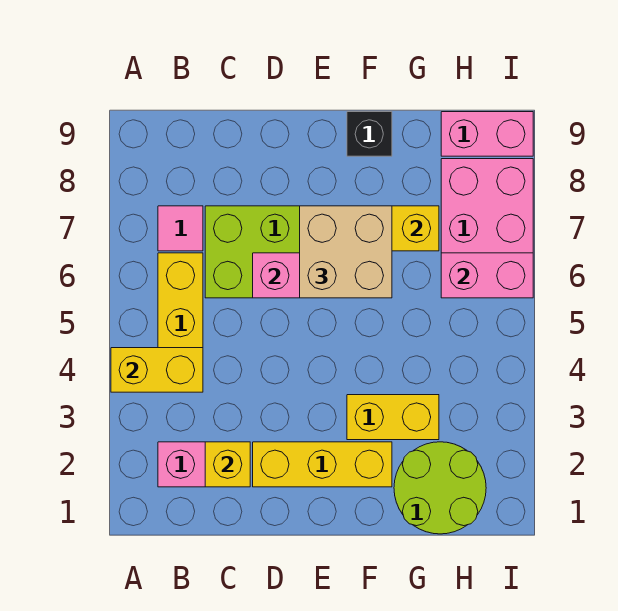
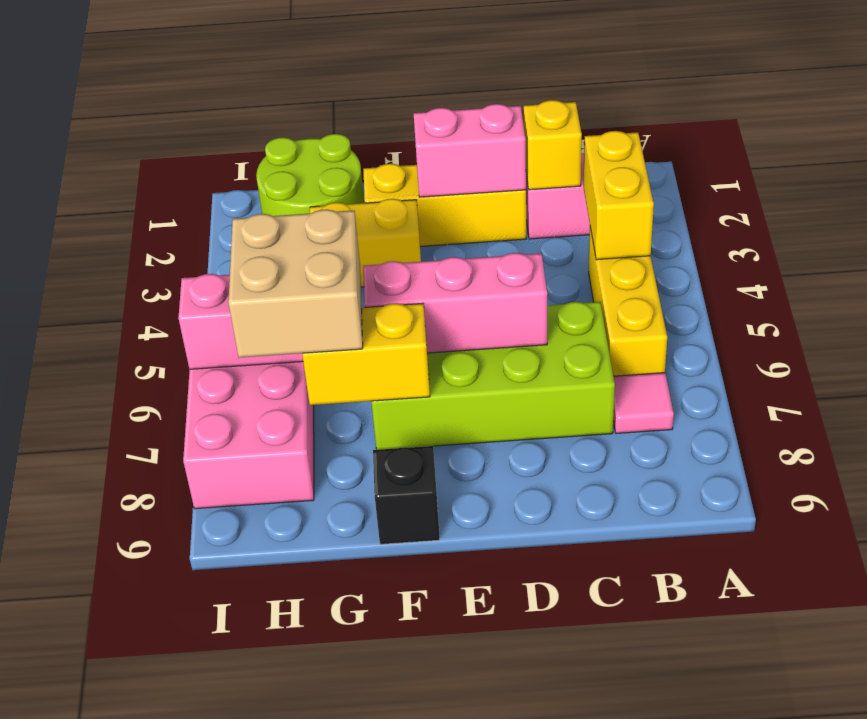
yellow brick A4:B4 level 2 -> yellow brick B3:B4 level 2
tan brick E6:F7 level 3 -> tan brick G6:H7 level 3
pink brick H9:I9 level 1 -> pink brick D2:E2 level 2

